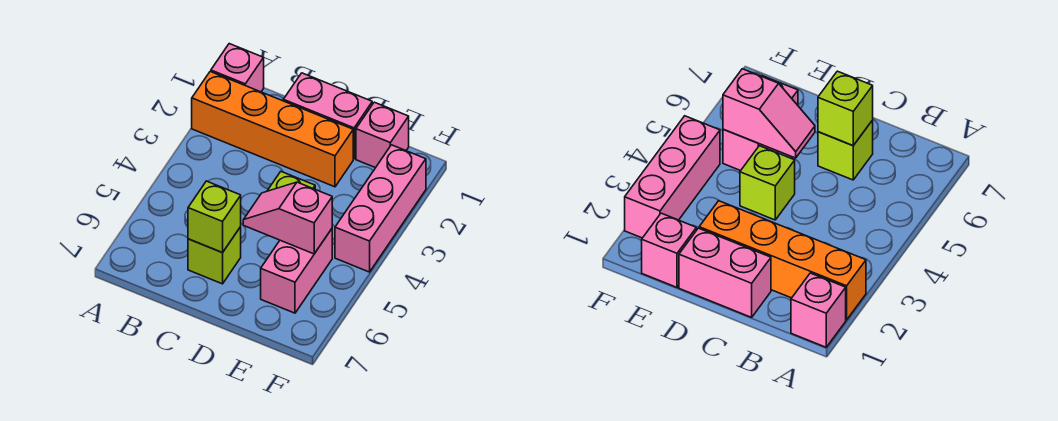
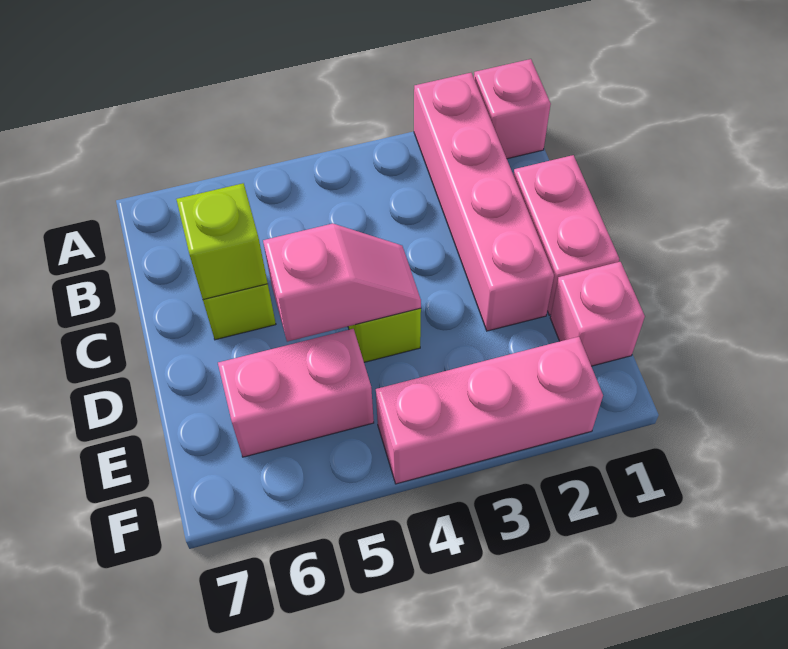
orange brick A2:D2 level 1 -> pink brick A2:D2 level 1
pink slope D5:E5 level 2 top E -> pink slope D4:D5 level 2 top 5

